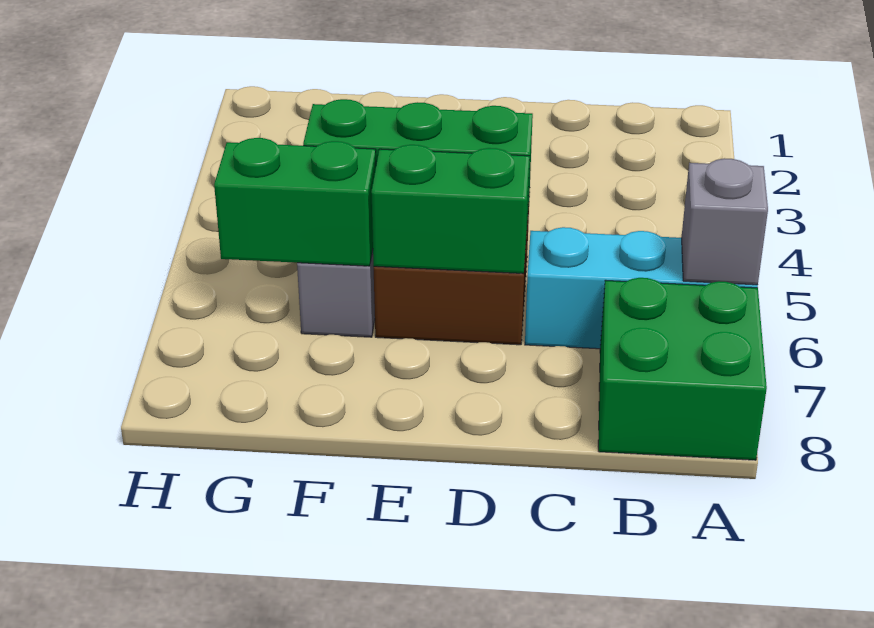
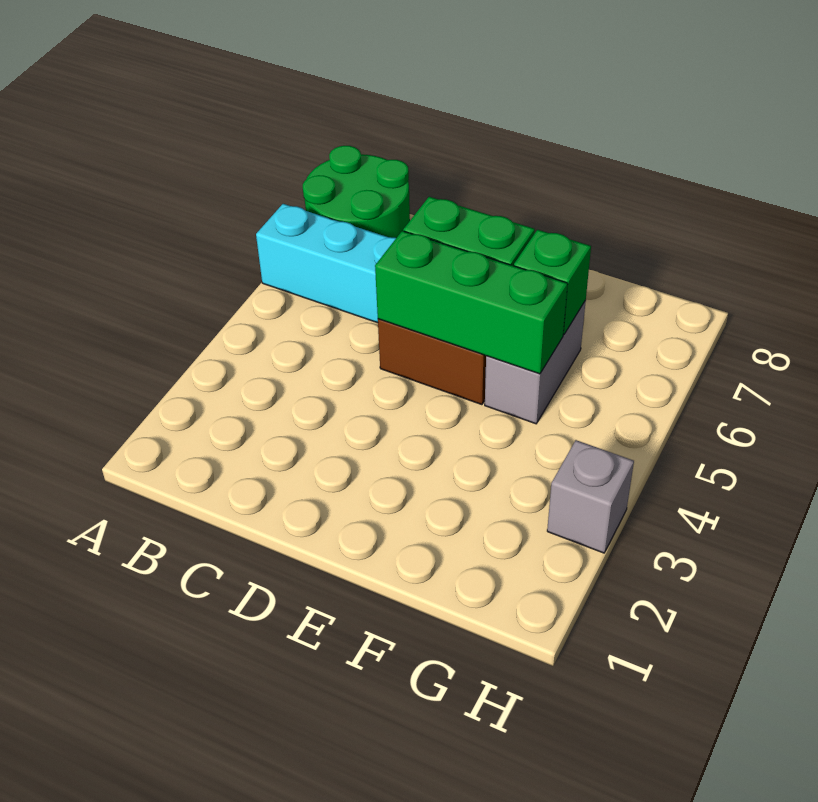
grey brick A6 level 2 -> grey brick H3 level 1
green brick A7:B8 level 1 -> green round brick A7:B8 level 1
green brick F6:G6 level 2 -> green brick F6 level 2

